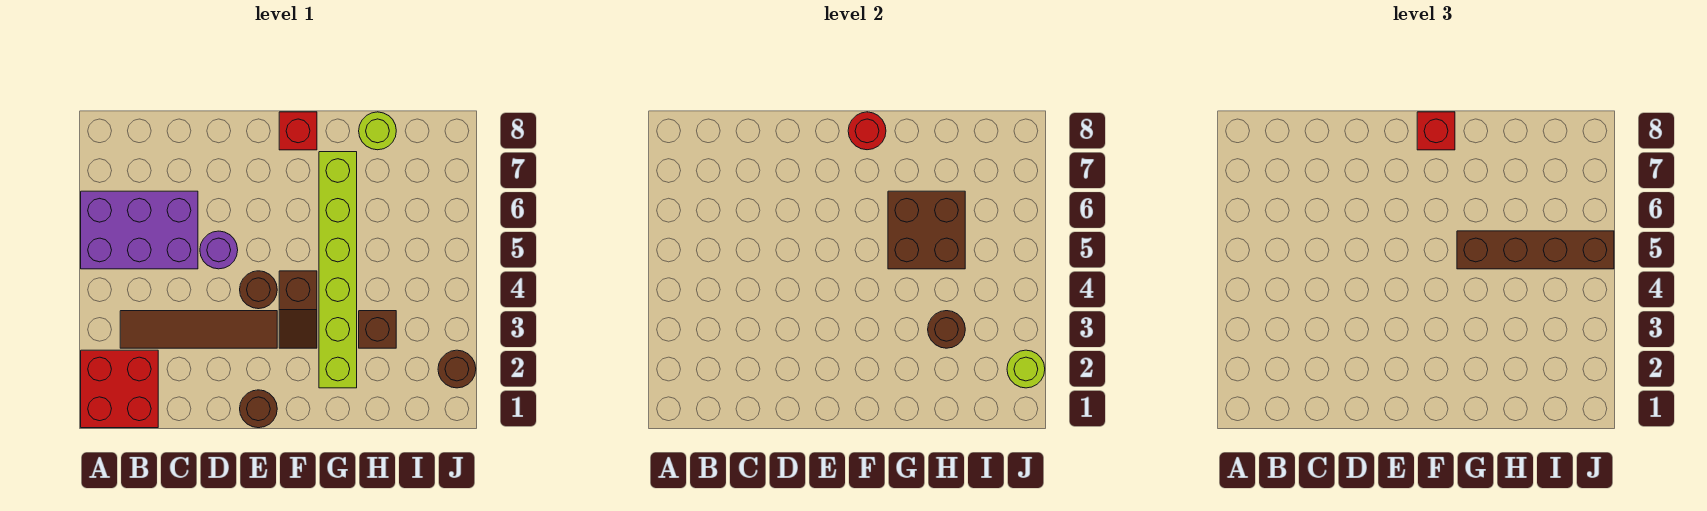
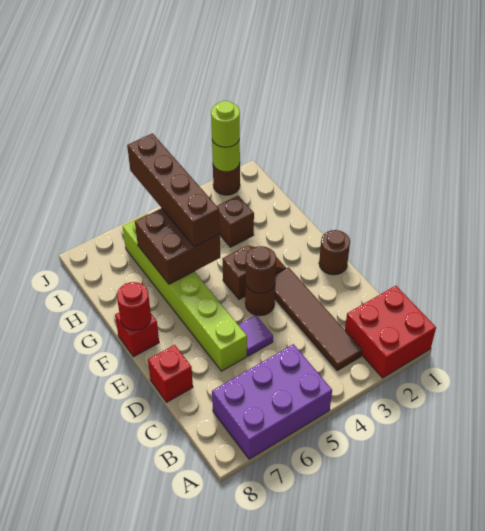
purple brick A5:C6 level 1 -> purple brick A5:B7 level 1
purple round brick D5 level 1 -> purple tile D5 level 1
red brick F8 level 3 -> red brick D8 level 1
lime brick G2:G7 level 1 -> lime brick D6:I6 level 1
brown round brick H3 level 2 -> brown round brick E4 level 2
lime round brick H8 level 1 -> lime round brick J2 level 3

